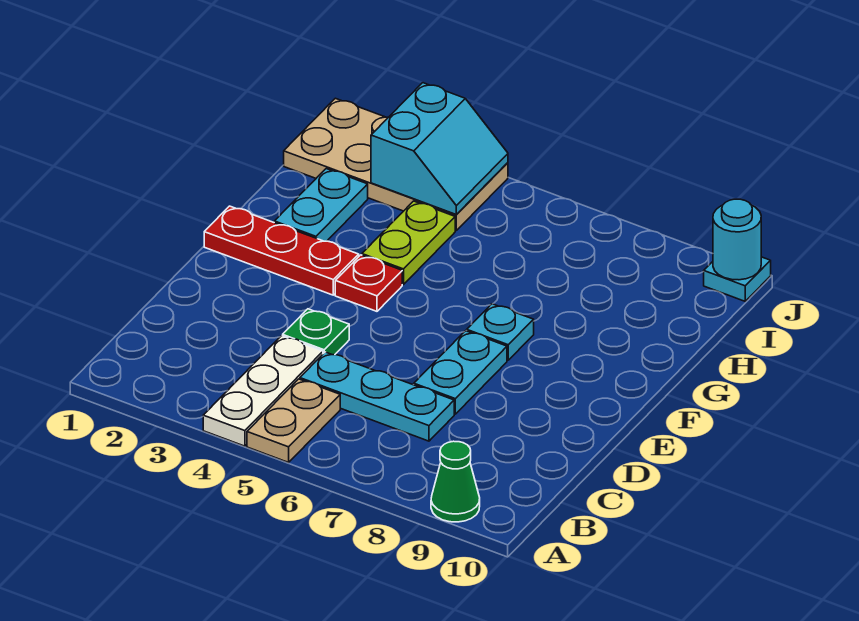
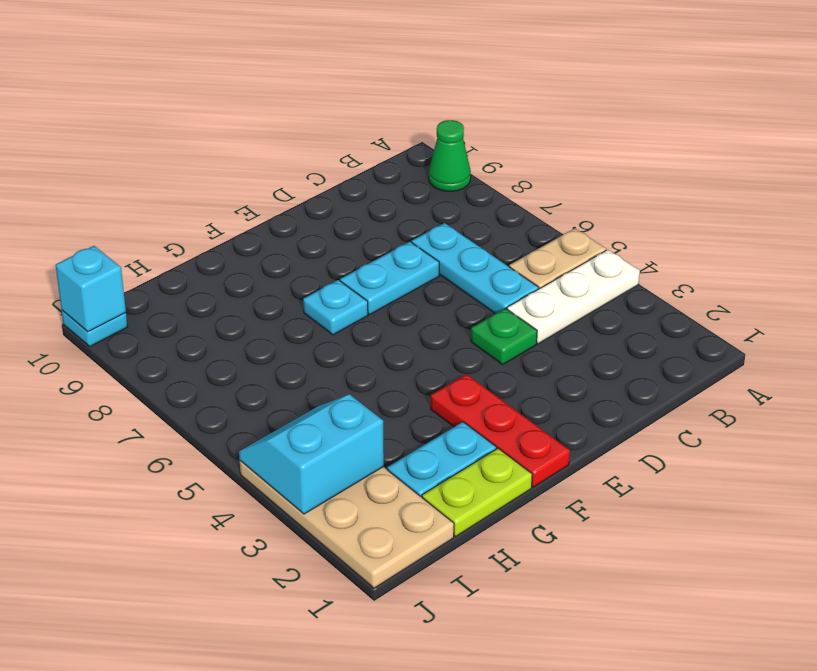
red plate F4 level 1 -> none
lime plate G4:H4 level 1 -> lime plate G1:H1 level 1
cyan round brick J10 level 2 -> cyan brick J10 level 2

